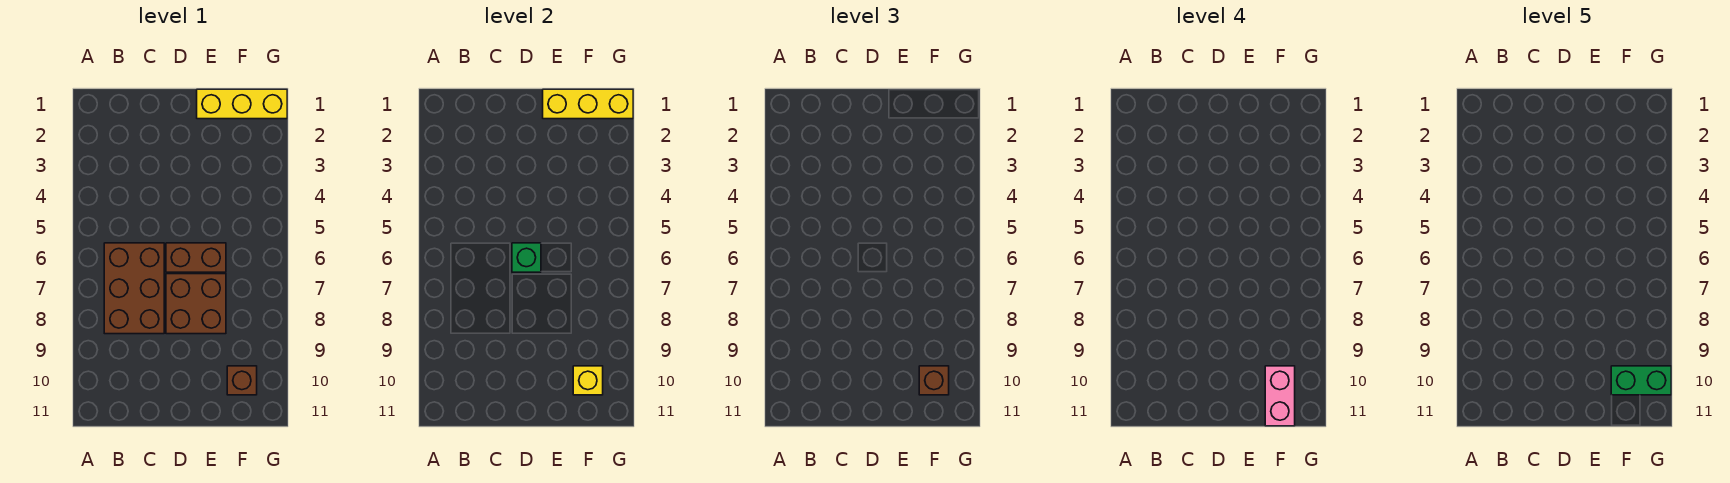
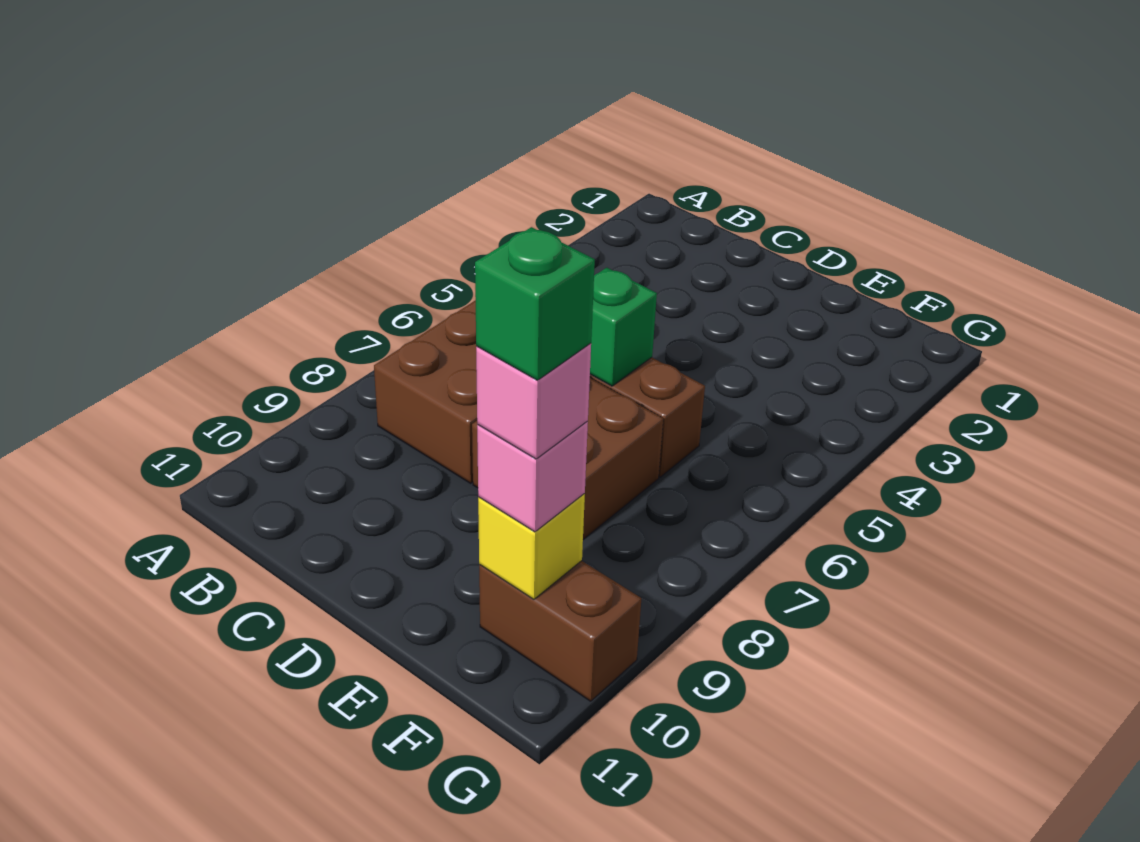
yellow brick E1:G1 level 1 -> none
yellow brick E1:G1 level 2 -> none
brown brick F10 level 1 -> brown brick F10:G10 level 1
brown brick F10 level 3 -> pink brick F10 level 3
pink brick F10:F11 level 4 -> pink brick F10 level 4
green brick F10:G10 level 5 -> green brick F10 level 5

